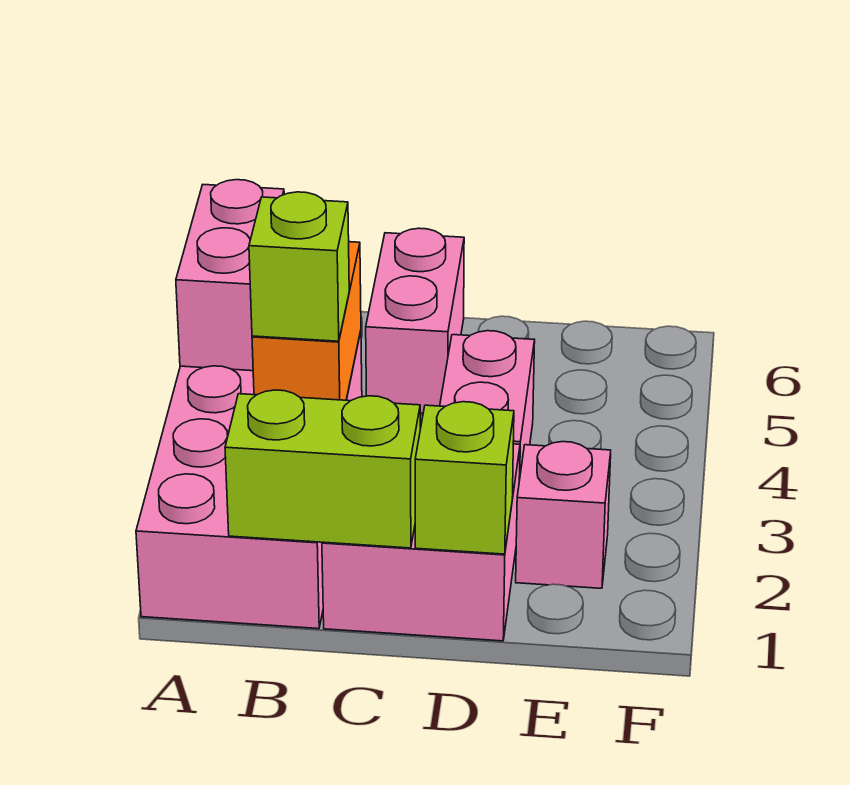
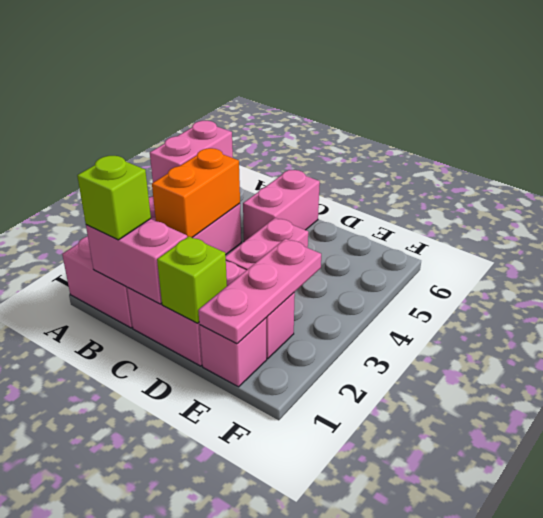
lime brick B1:C1 level 2 -> pink brick B1:C1 level 2
lime brick B3 level 3 -> lime brick B1 level 3
none -> pink brick E1 level 1
none -> pink plate E1:E3 level 2

